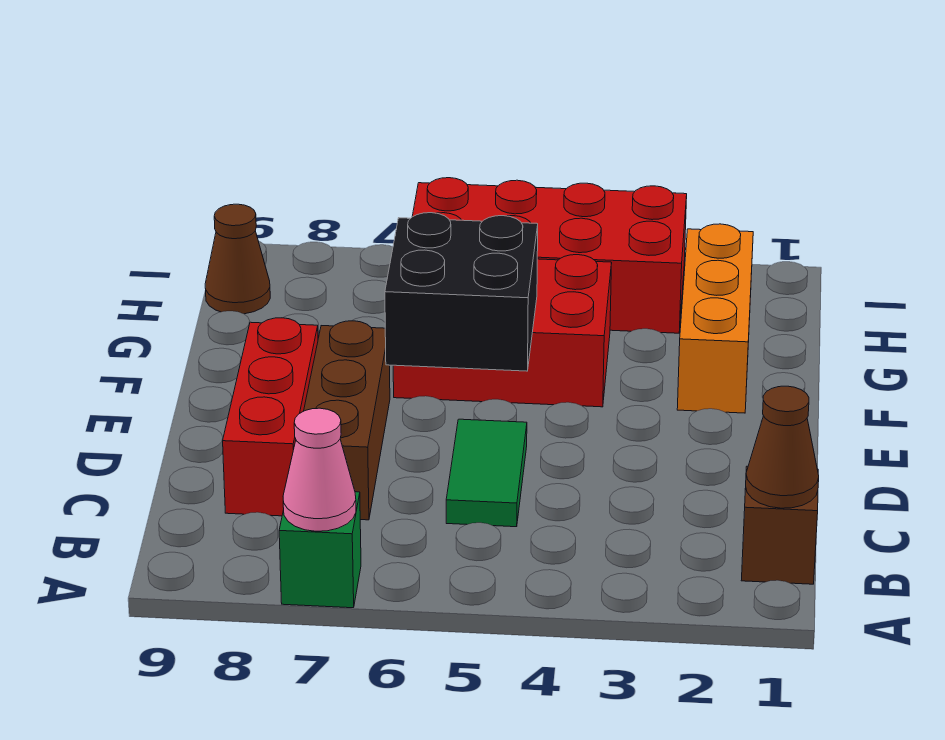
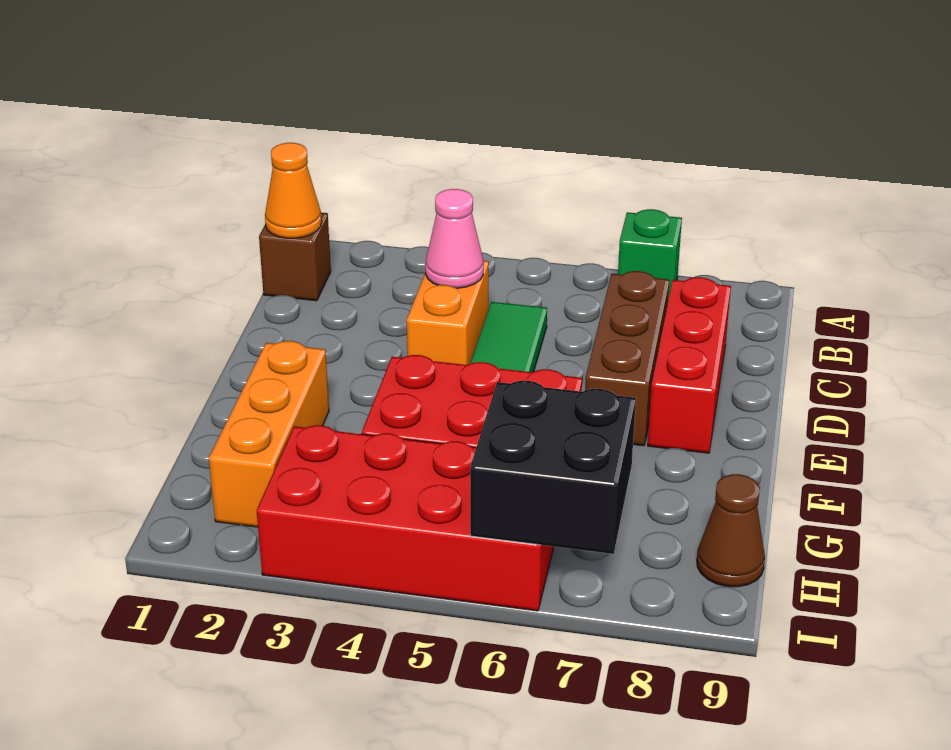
pink cone A7 level 2 -> pink cone C4 level 2
brown cone B1 level 2 -> orange cone B1 level 2
none -> orange brick C4:D4 level 1
black brick E5:F6 level 2 -> black brick H6:I7 level 2

